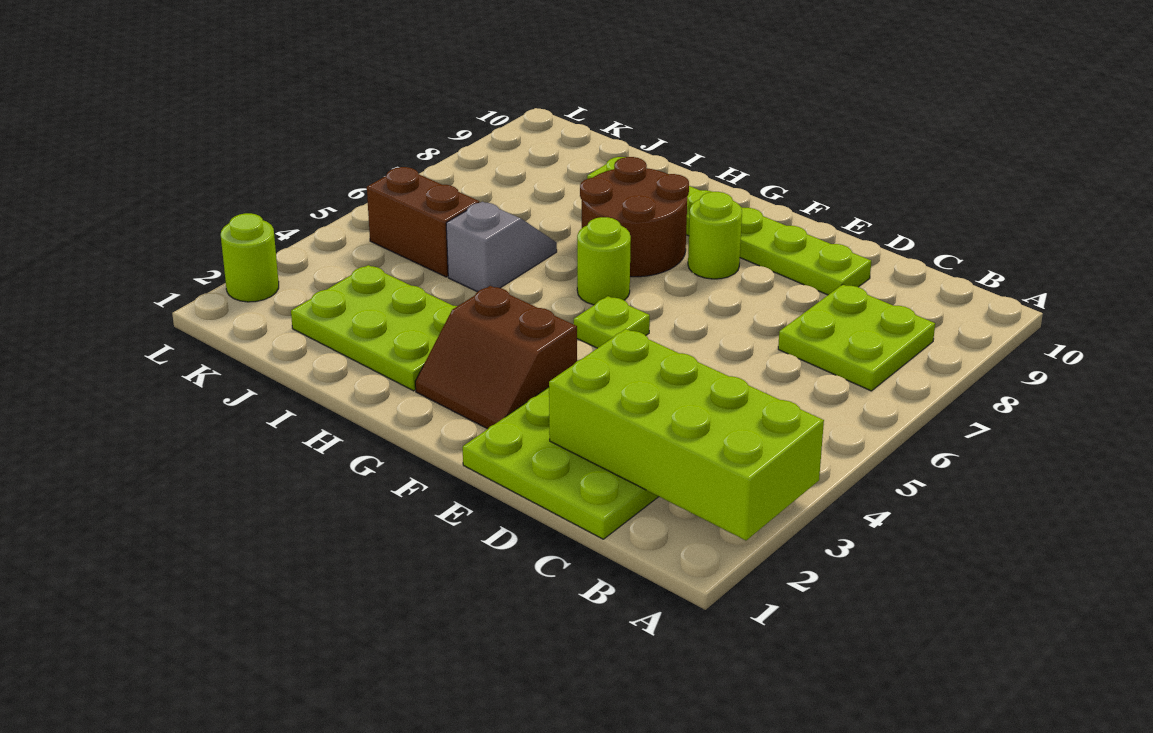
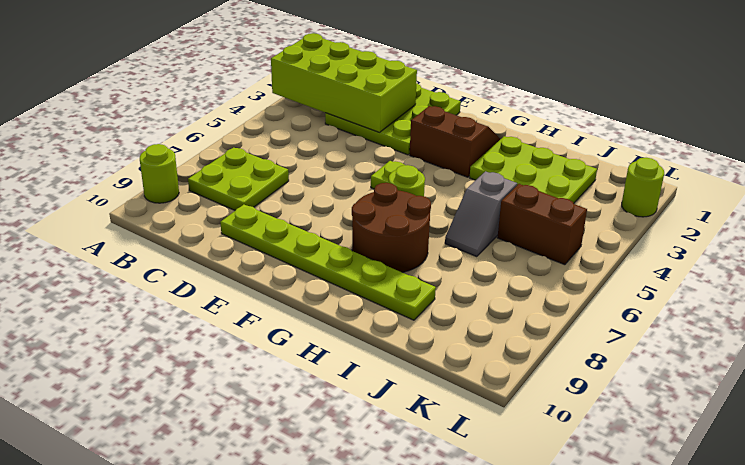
lime round brick F8 level 1 -> lime round brick A9 level 1

